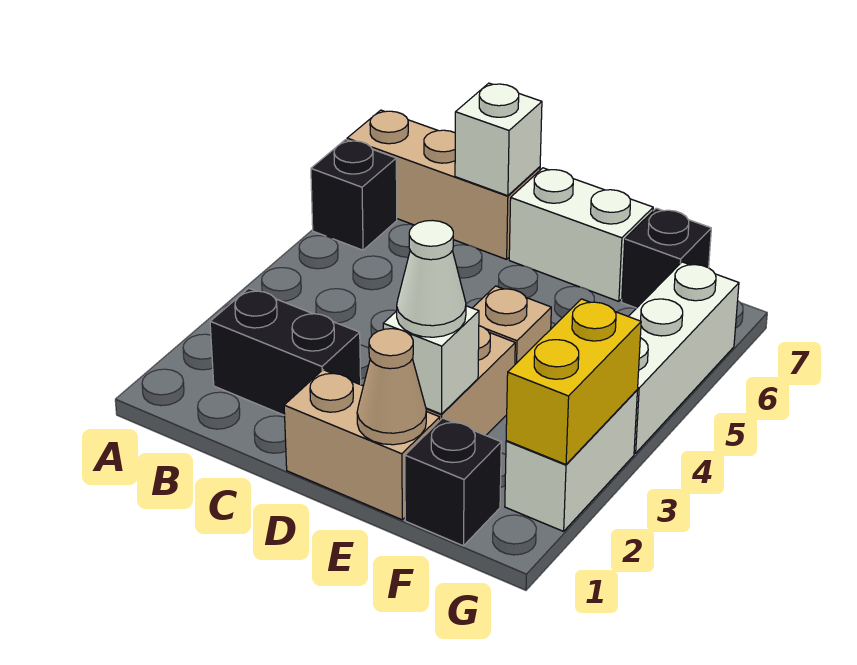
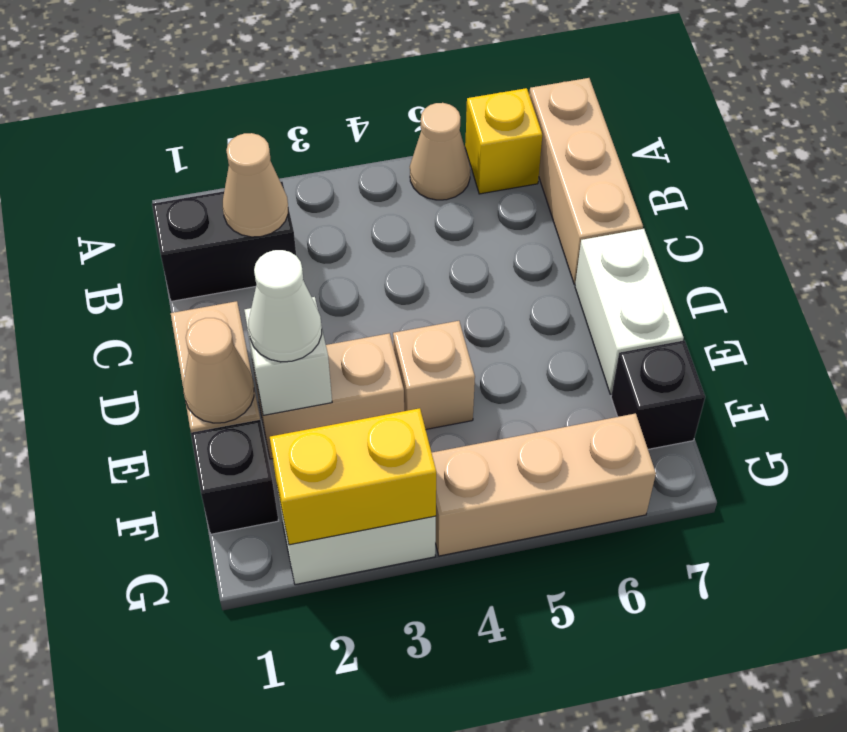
none -> tan cone A5 level 1
black brick A6 level 1 -> yellow brick A6 level 1
black brick B2:C2 level 1 -> black brick B1:B2 level 1
none -> tan cone B2 level 2
white brick C7 level 2 -> none
white brick G4:G6 level 1 -> tan brick G4:G6 level 1

